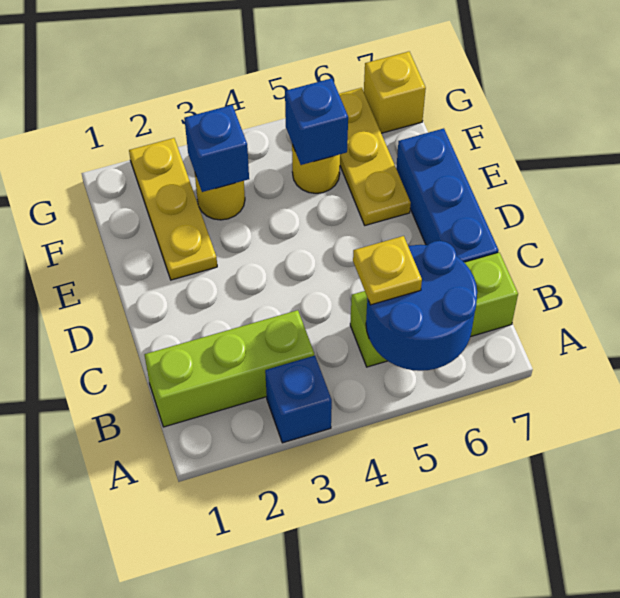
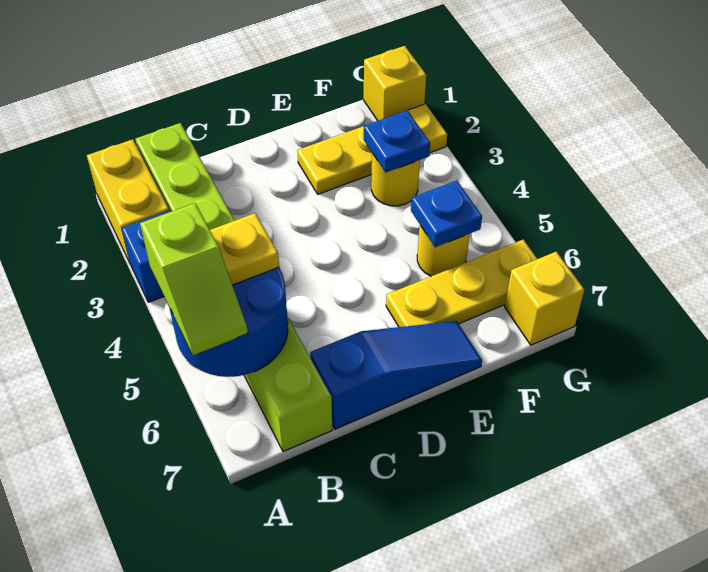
none -> yellow brick A1:A2 level 1
none -> lime slope A5:A6 level 3 top 5
blue brick C7:E7 level 1 -> blue slope C7:E7 level 1 top C
blue brick F3 level 2 -> blue plate F3 level 2
blue brick F5 level 2 -> blue plate F5 level 2
none -> yellow brick G1 level 1

